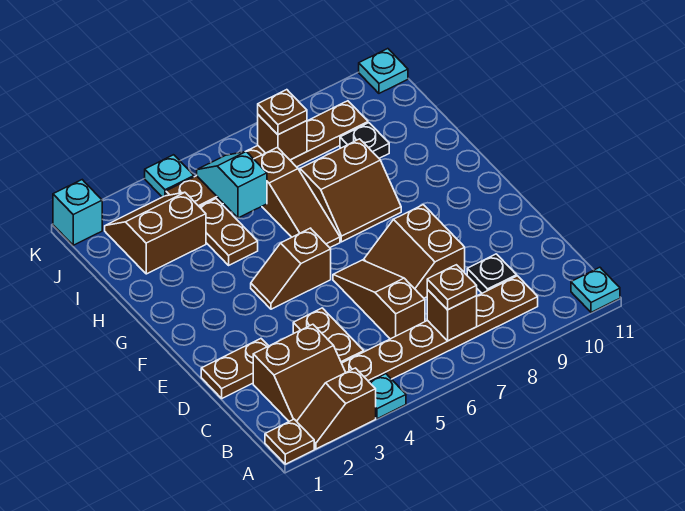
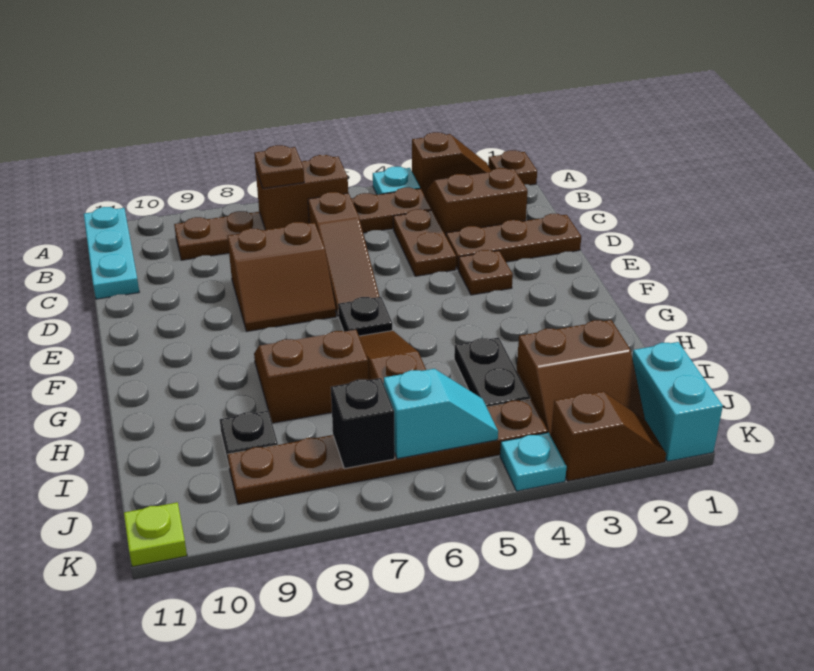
cyan plate A11 level 1 -> cyan plate A11:C11 level 1
brown brick B7 level 2 -> brown brick B6:B7 level 2
black plate C9 level 1 -> black plate F6 level 1
brown plate D1:D2 level 1 -> brown plate D1:D3 level 1
brown slope D7:E8 level 1 top 8 -> brown slope D7:E8 level 1 top D
brown slope F4:F5 level 1 top 5 -> brown slope K2:K3 level 1 top 3
brown plate H4:I4 level 1 -> black plate H4:I4 level 1
cyan slope I5:J5 level 2 top I -> cyan slope J5:J6 level 2 top 6
brown brick J7 level 2 -> black brick J7 level 2
brown plate J7 level 3 -> brown plate E3 level 1
cyan brick K1 level 1 -> cyan brick J1:K1 level 1
cyan plate K11 level 1 -> lime plate K11 level 1

